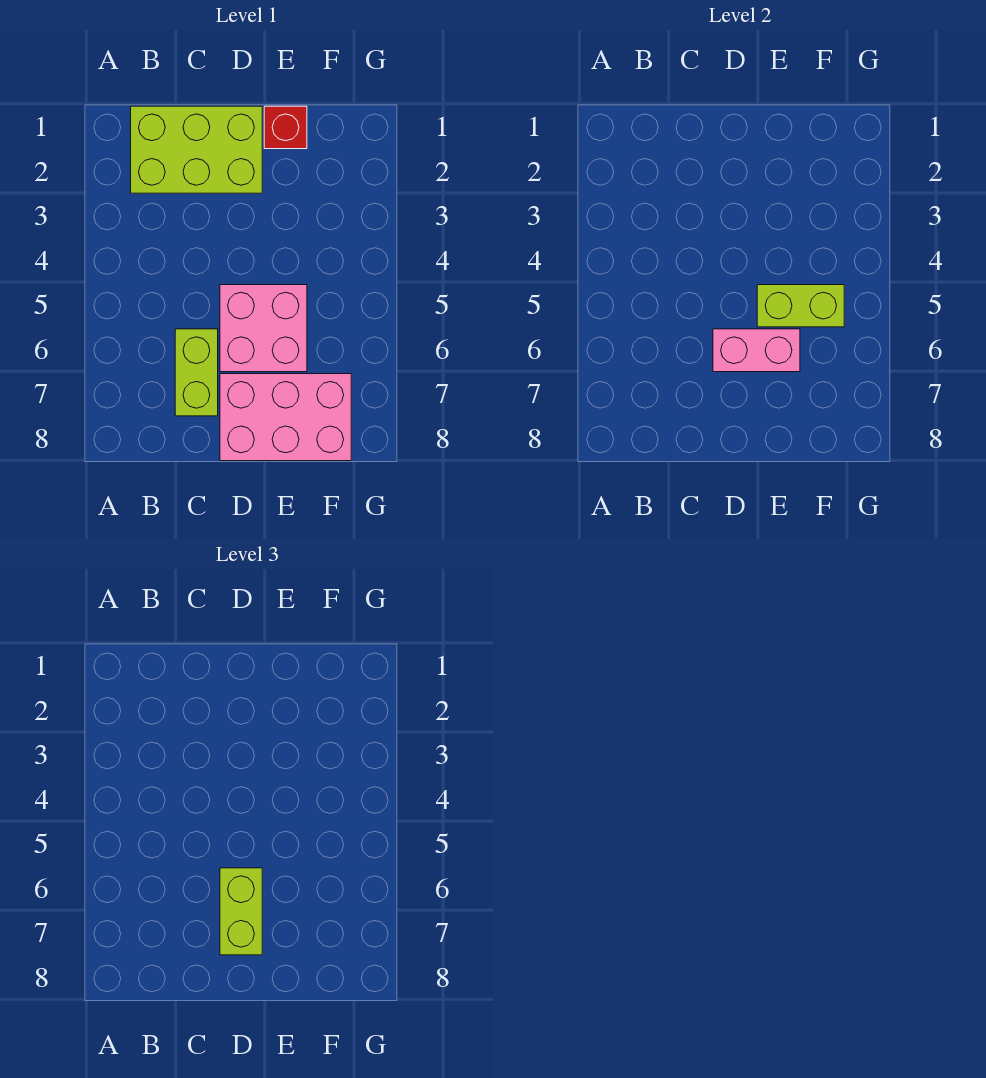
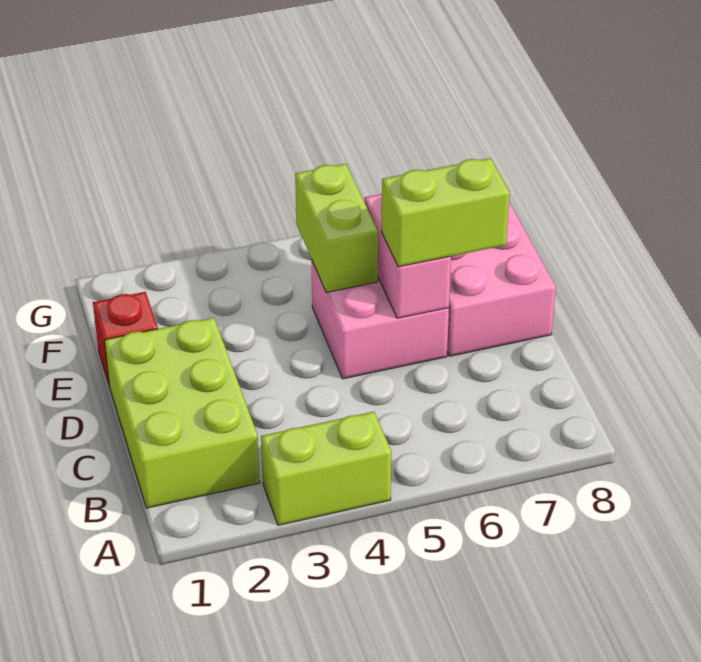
lime brick C6:C7 level 1 -> lime brick A3:A4 level 1

